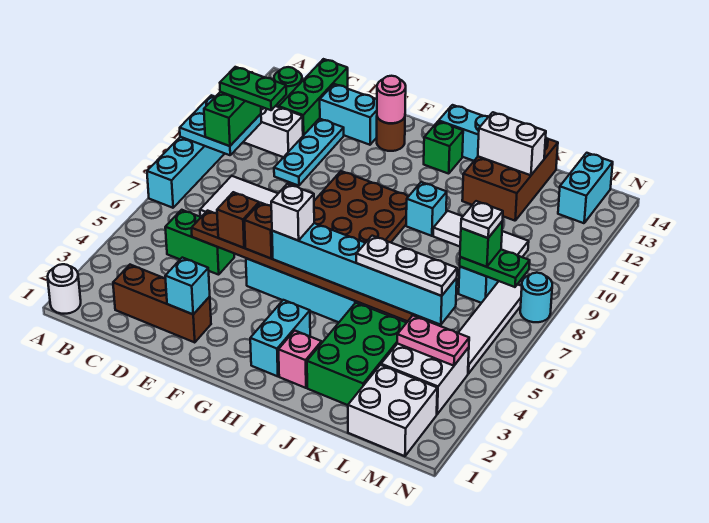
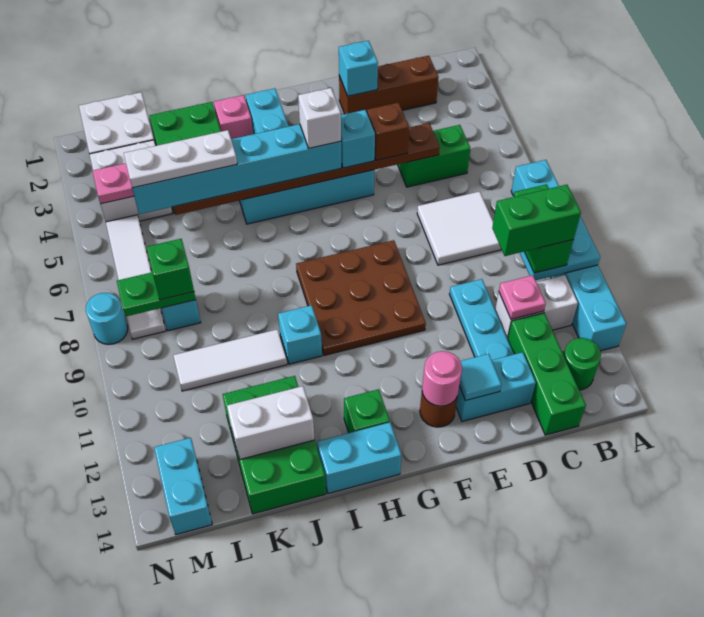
white round brick A1 level 1 -> none
green plate B10:C10 level 4 -> green brick B10:C10 level 4
none -> pink plate C11 level 2
none -> cyan tile E13 level 2
brown brick F5 level 3 -> cyan brick F5 level 3
brown brick J12:K14 level 1 -> green brick J12:K14 level 1
white plate L8 level 4 -> none

